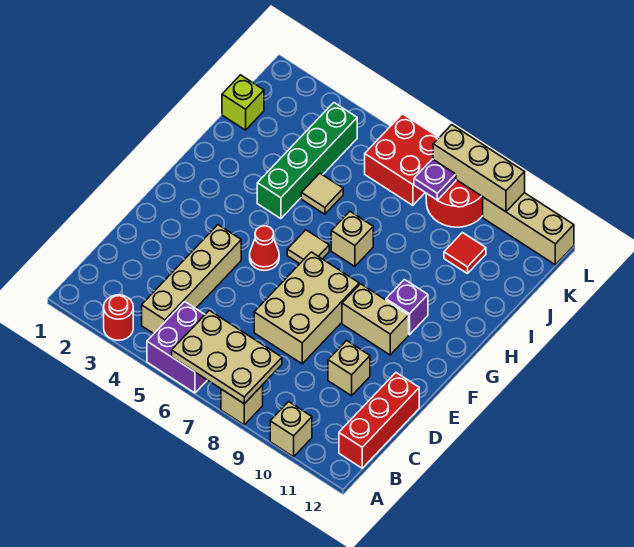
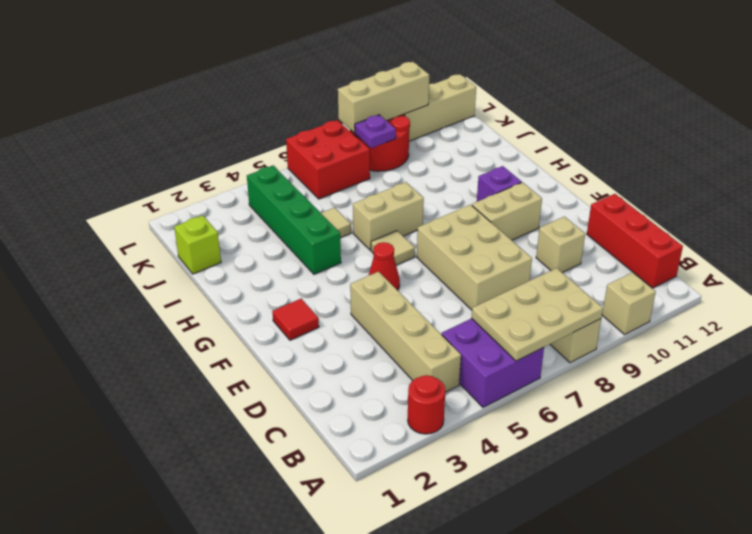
tan brick H7 level 1 -> tan brick H6:H7 level 1
red tile J10 level 1 -> red tile F2 level 1

